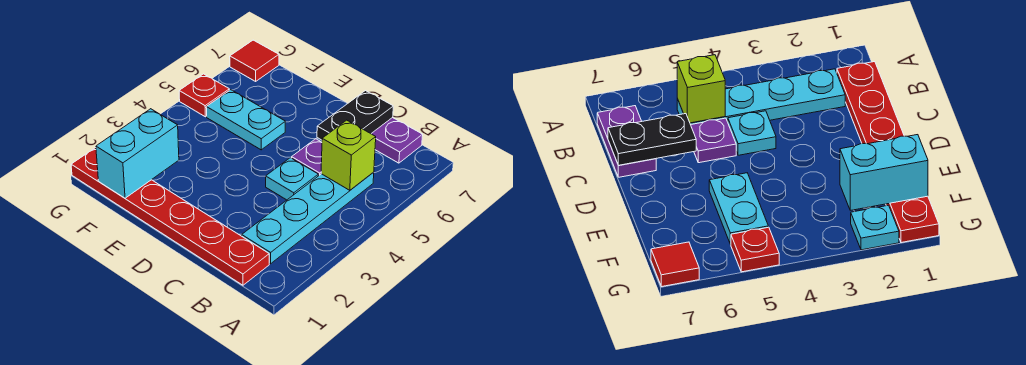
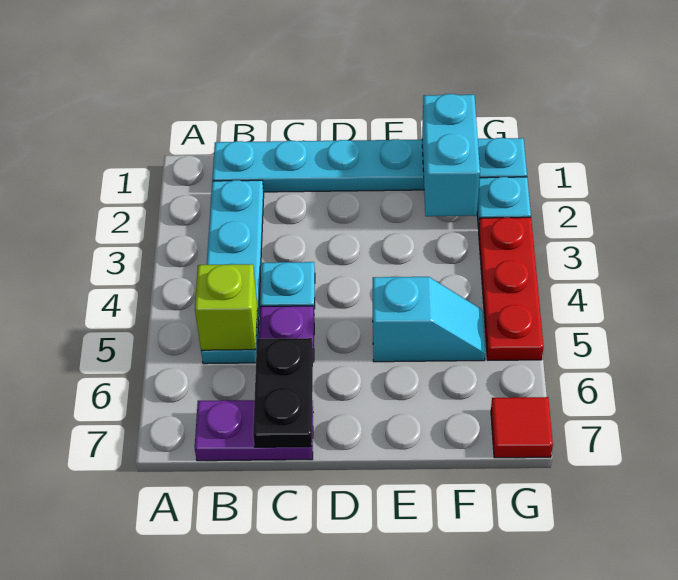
red plate B1:G1 level 1 -> cyan plate B1:G1 level 1
cyan plate E5:F5 level 1 -> cyan slope E5:F5 level 1 top E
red plate G5 level 1 -> red plate G3:G5 level 1

